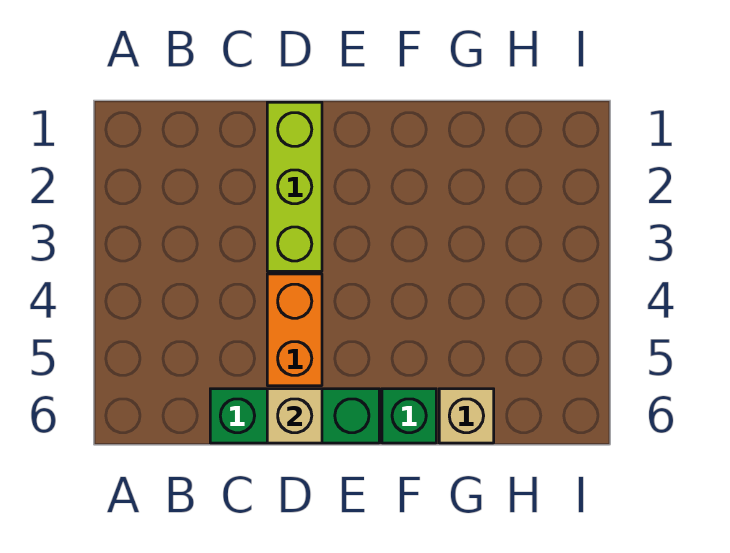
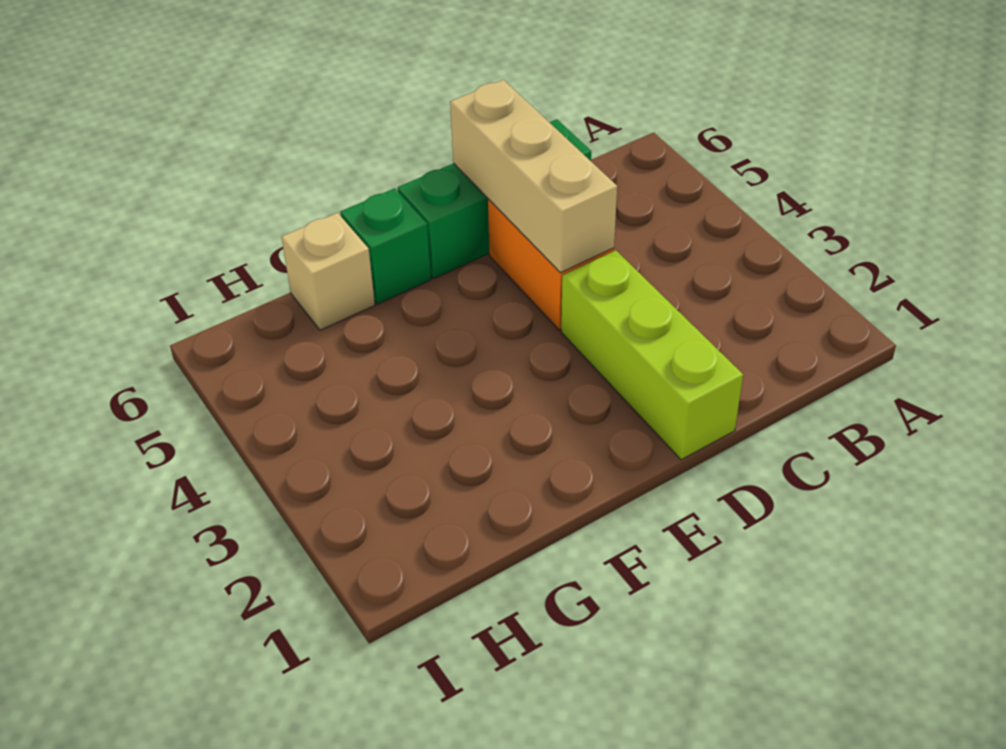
tan brick D6 level 2 -> tan brick D4:D6 level 2

